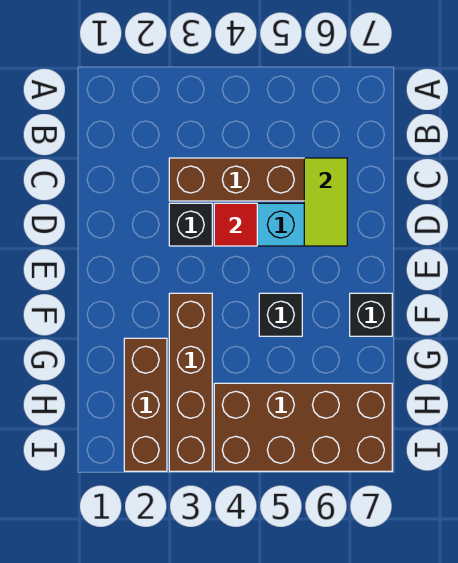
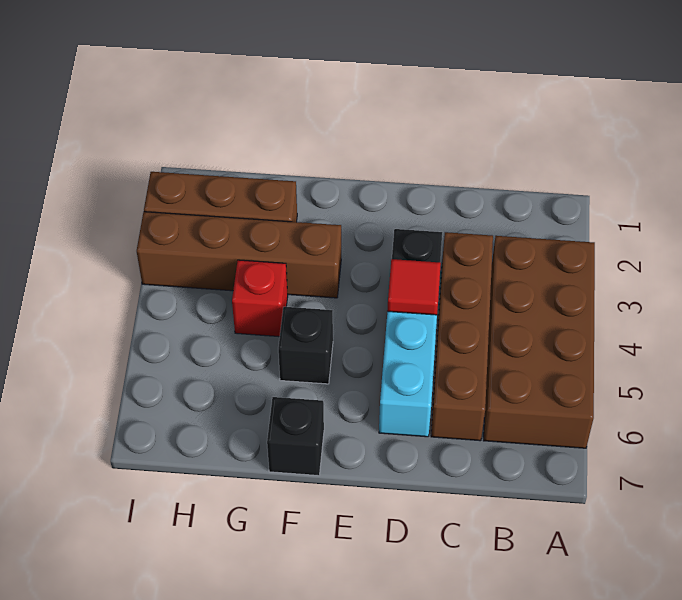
lime tile C6:D6 level 2 -> none
none -> red brick G4 level 1
brown brick H4:I7 level 1 -> brown brick A3:B6 level 1

